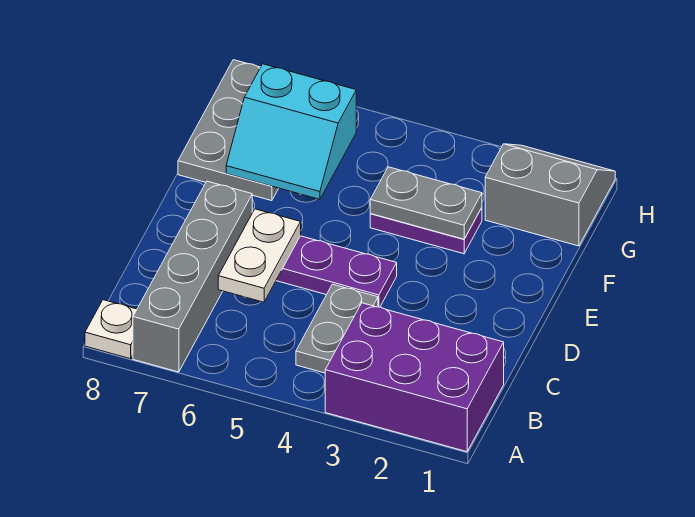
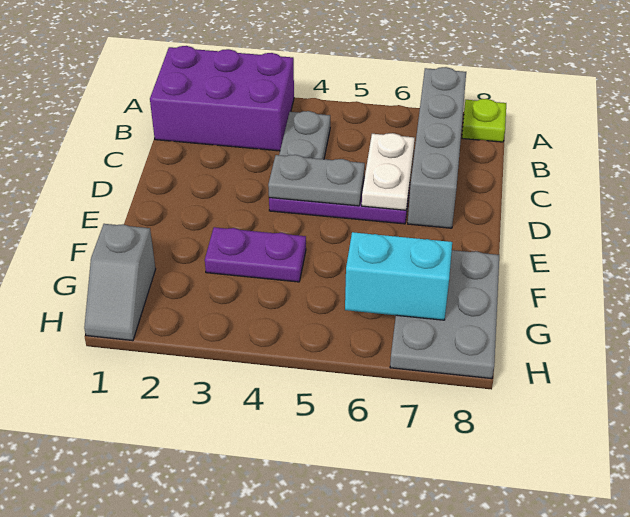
white plate A8 level 1 -> lime plate A8 level 1
grey plate F3:F4 level 2 -> grey plate D4:D5 level 2
grey slope G1:H2 level 1 top G -> grey slope G1:H1 level 1 top G

